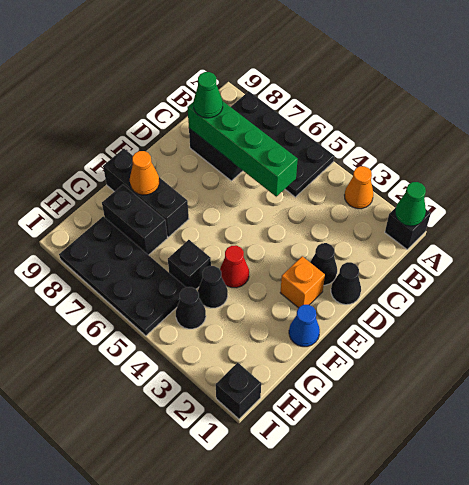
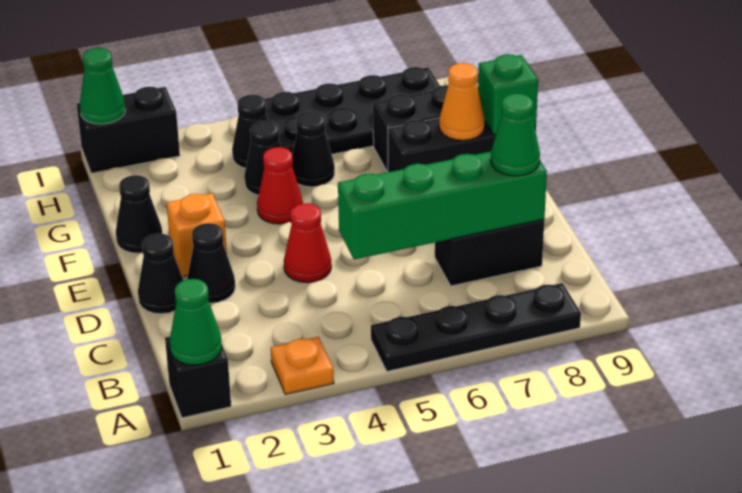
orange cone A3 level 1 -> orange plate A3 level 1
black plate A5:B8 level 1 -> black plate A5:A8 level 1
none -> red cone D4 level 1
blue cone F1 level 1 -> black cone F1 level 1
none -> green brick F9 level 2
black brick G5 level 1 -> black cone G5 level 1
black brick I1 level 1 -> black brick I1:I2 level 1
none -> green cone I1 level 2

